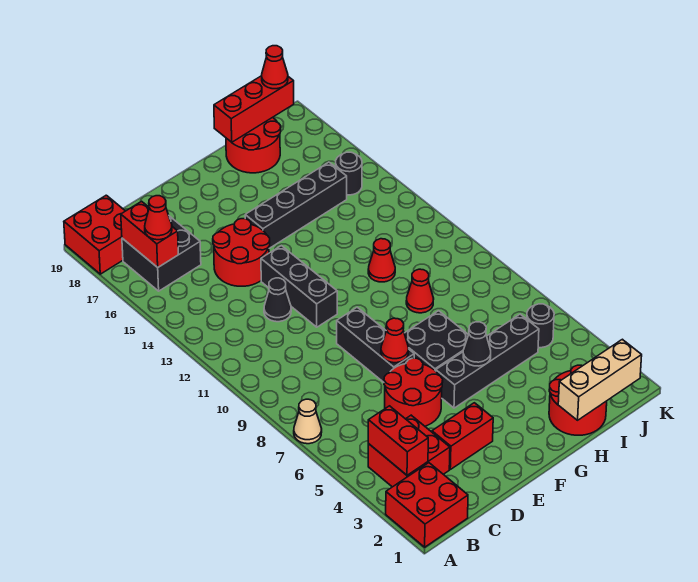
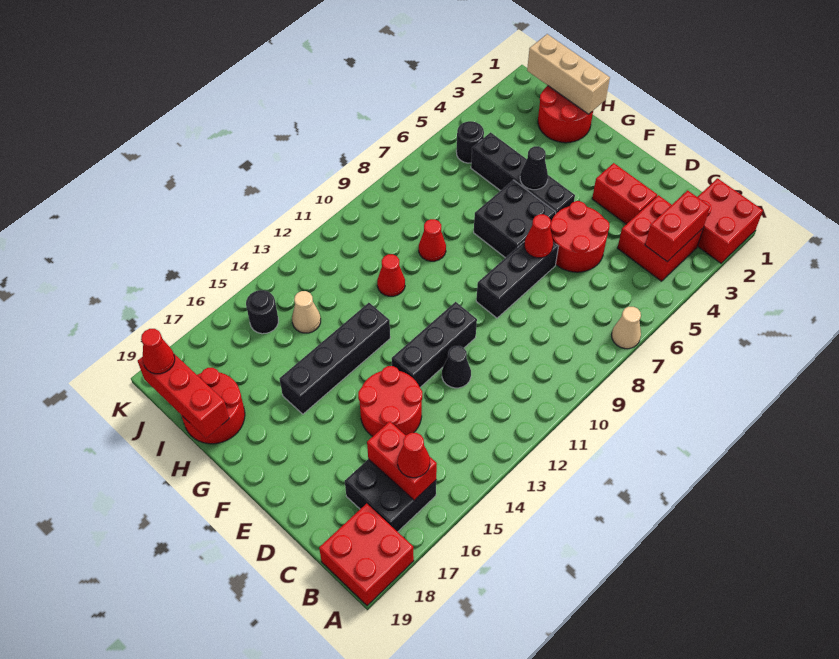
red brick B16:B17 level 2 -> red brick B16:C16 level 2
black brick F15:I15 level 1 -> black brick G13:G16 level 1
none -> tan cone I14 level 1

